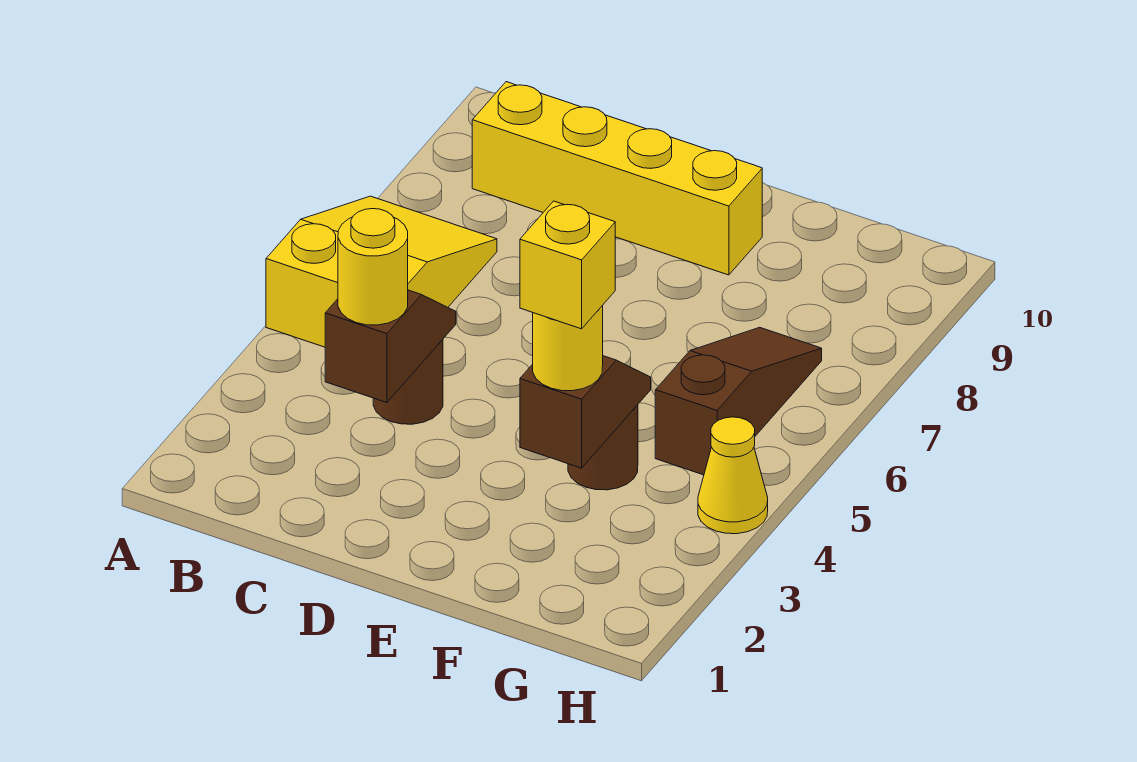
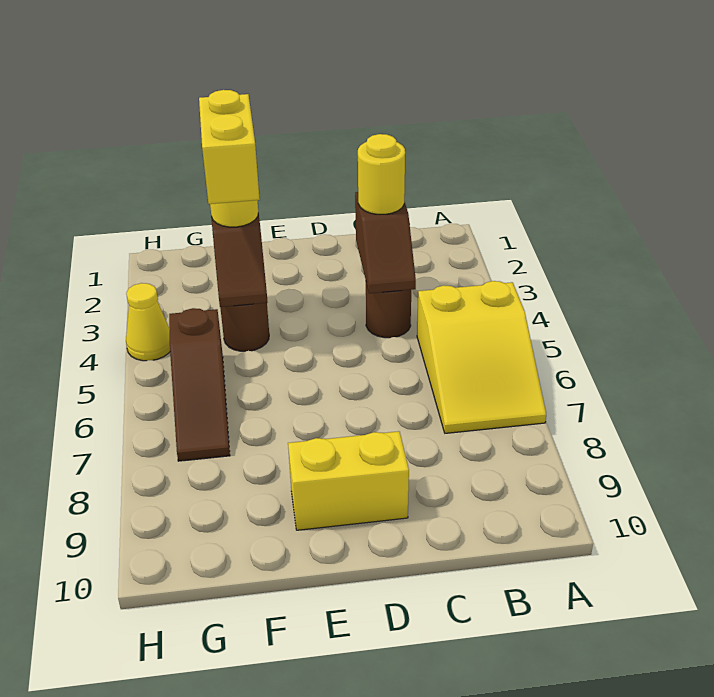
yellow brick B9:E9 level 1 -> yellow brick D9:E9 level 1
yellow brick F3 level 4 -> yellow brick F3:F4 level 4

